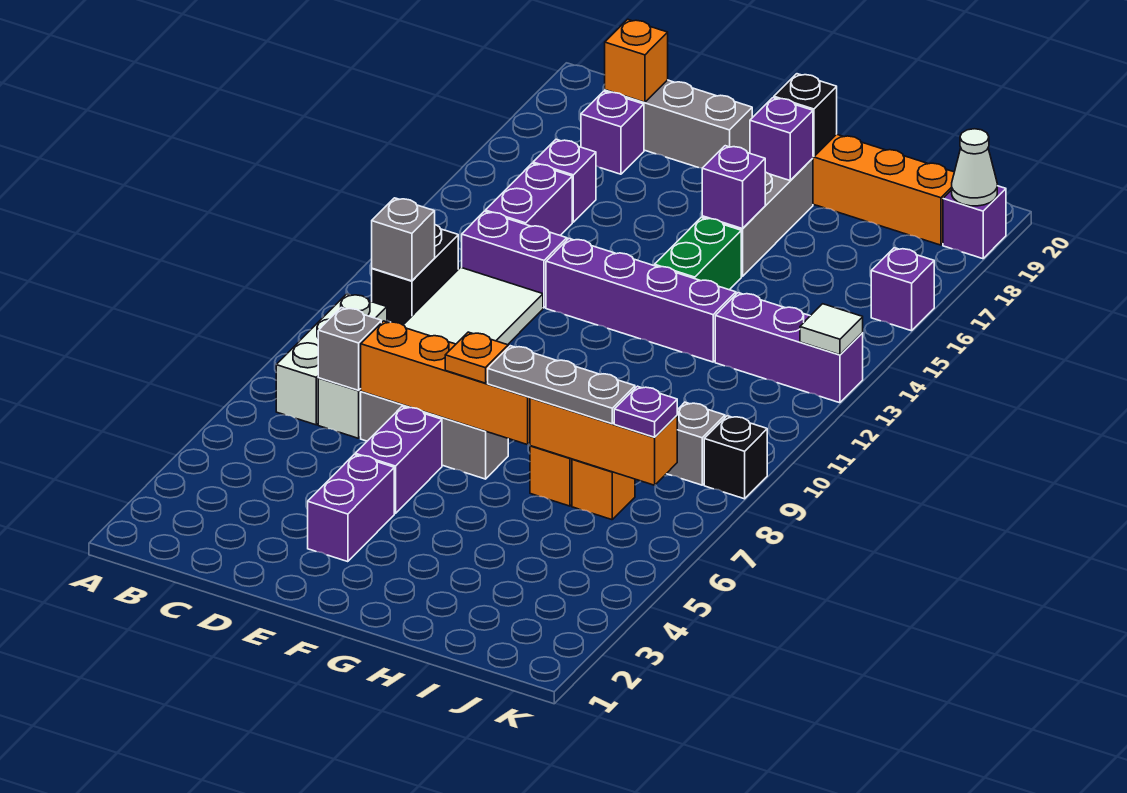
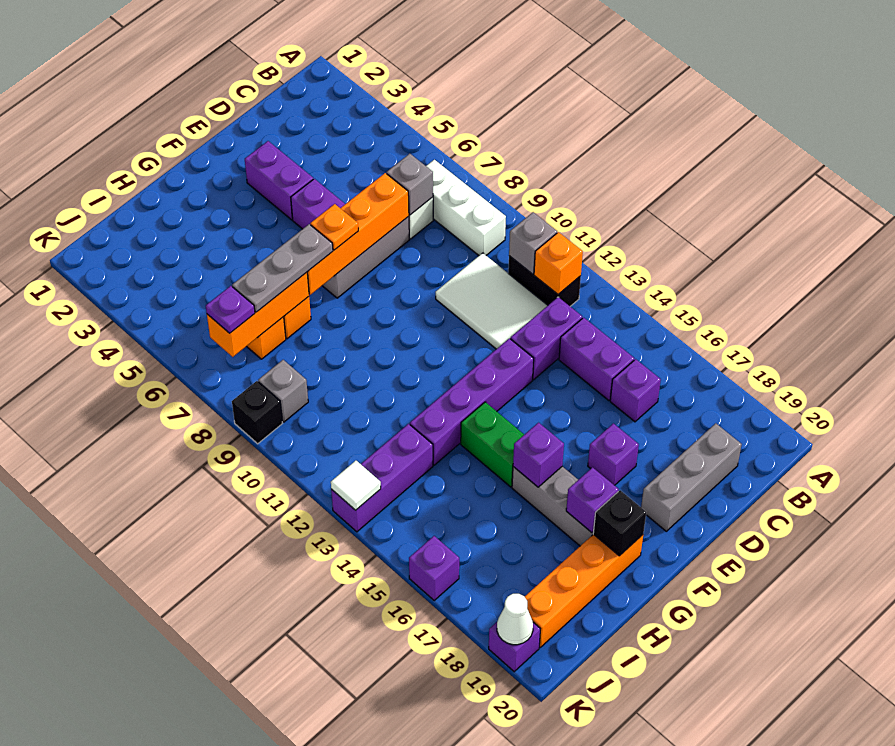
purple brick C18 level 1 -> purple brick E17 level 1
orange brick C19 level 2 -> orange brick B12 level 2

